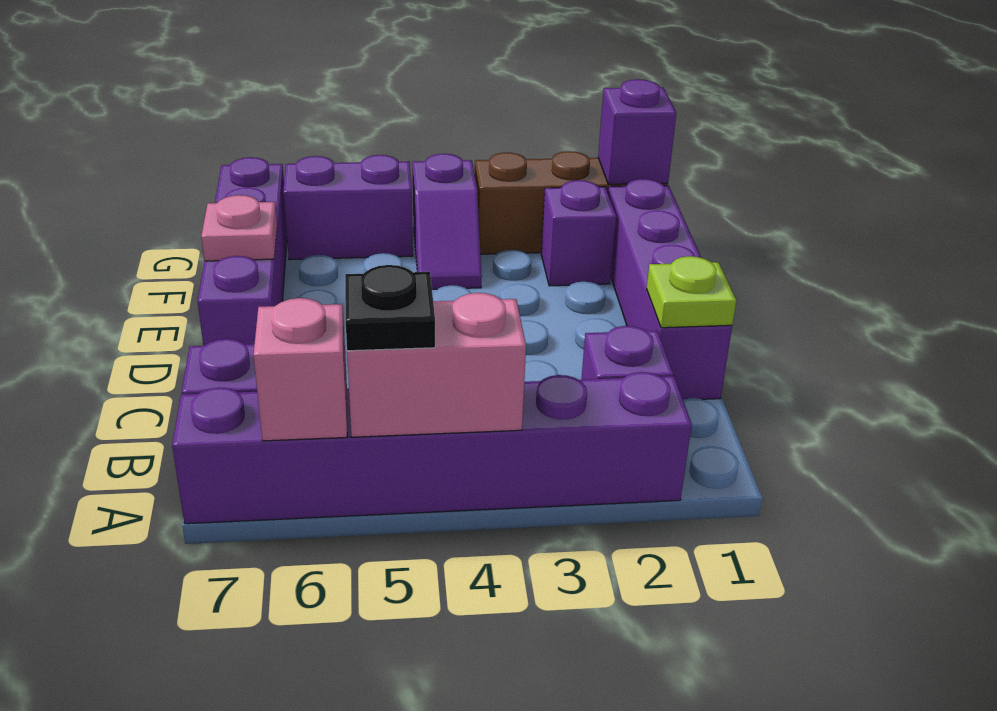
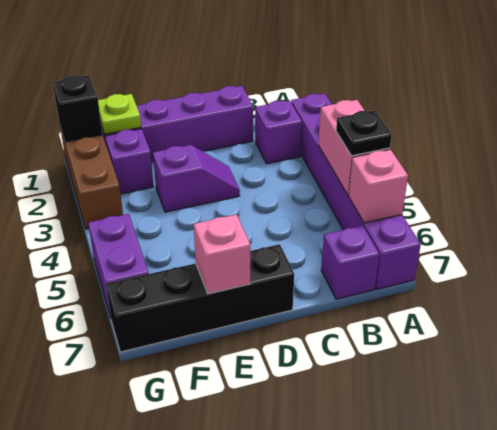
lime plate C1 level 2 -> lime plate F1 level 2
purple brick D7:G7 level 1 -> black brick D7:G7 level 1
pink plate E7 level 2 -> pink brick E7 level 2
purple slope F4:G4 level 1 top G -> purple slope D3:E3 level 1 top E
purple brick G1 level 2 -> black brick G1 level 2

